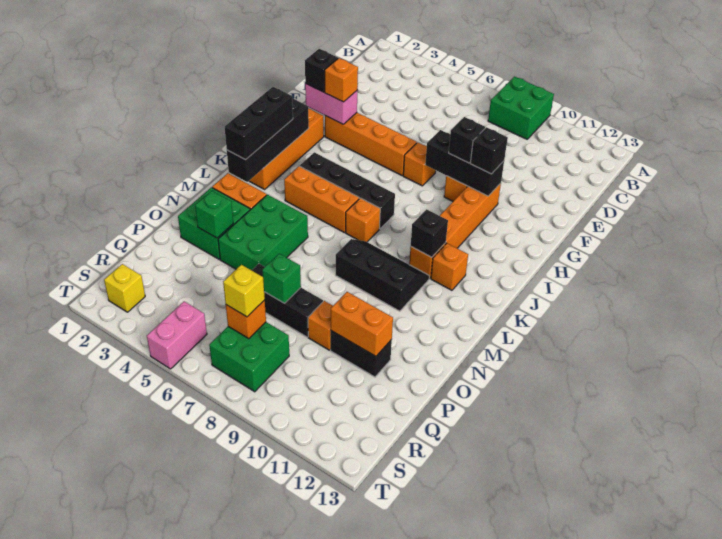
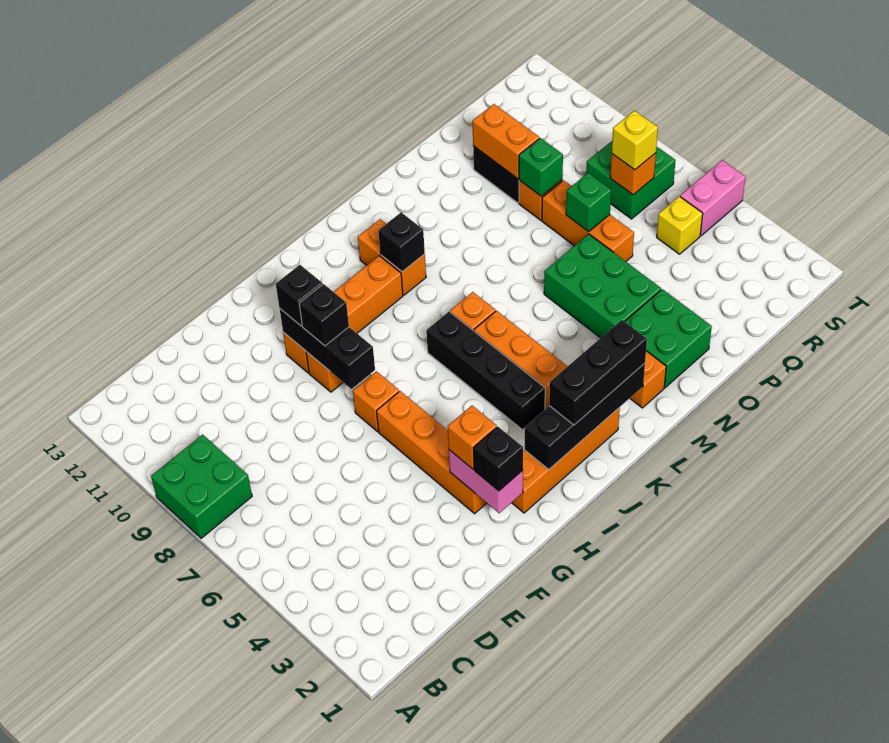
black slope L8:M10 level 1 top M -> none
green brick M4:O5 level 1 -> green brick N4:O6 level 1
green brick O3 level 2 -> green brick P9 level 2
black brick P6:P8 level 1 -> orange brick P6:P8 level 1
yellow brick S2 level 1 -> yellow brick R5 level 1

